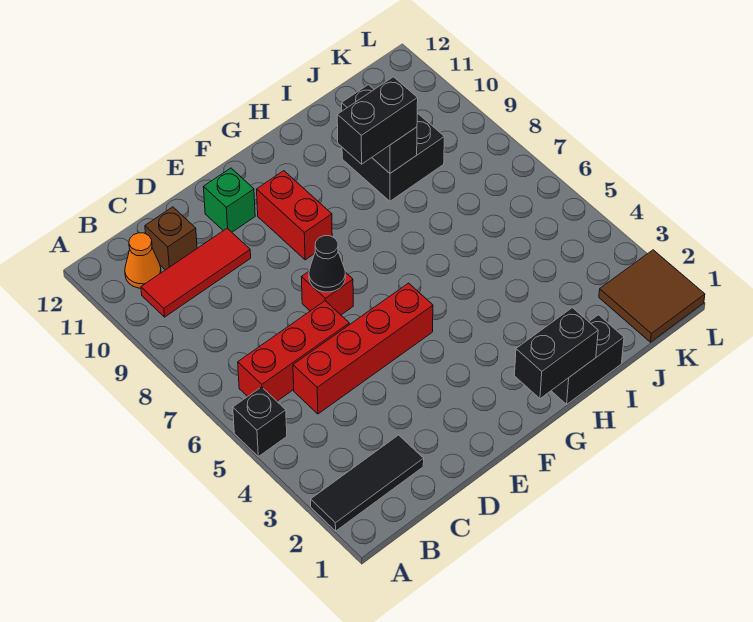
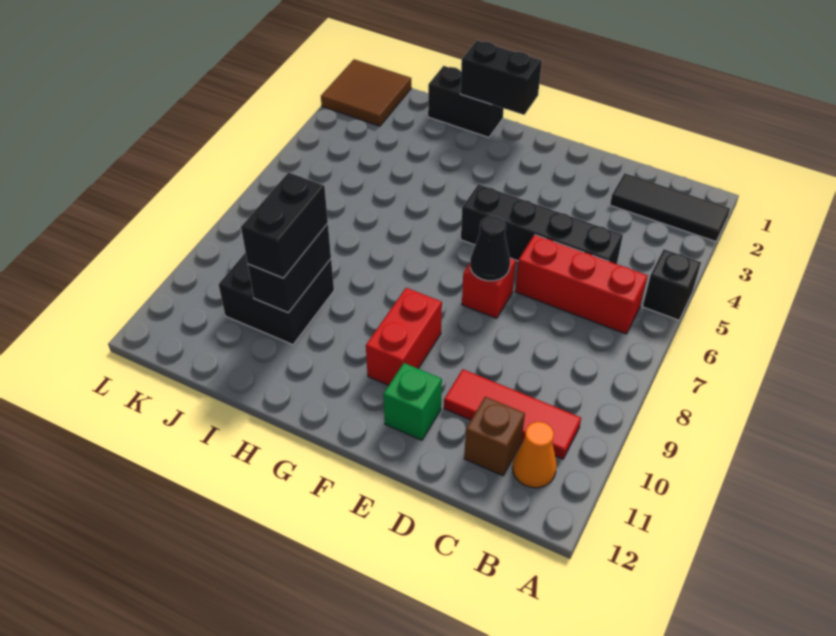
red brick C5:F5 level 1 -> black brick C5:F5 level 1
black brick H9:I9 level 3 -> black brick I9:I10 level 3

